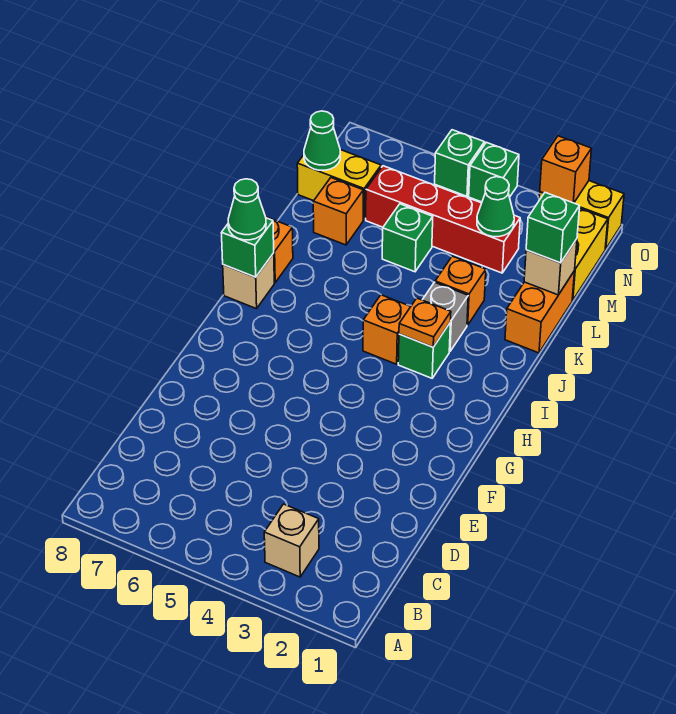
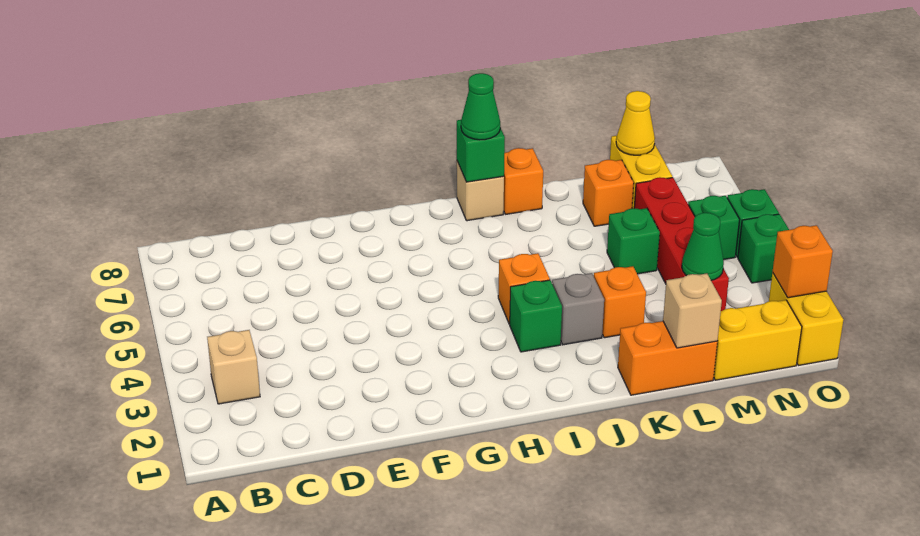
orange plate I3 level 2 -> none
green brick L1 level 3 -> green brick N5 level 1
green cone M8 level 2 -> yellow cone M8 level 2

